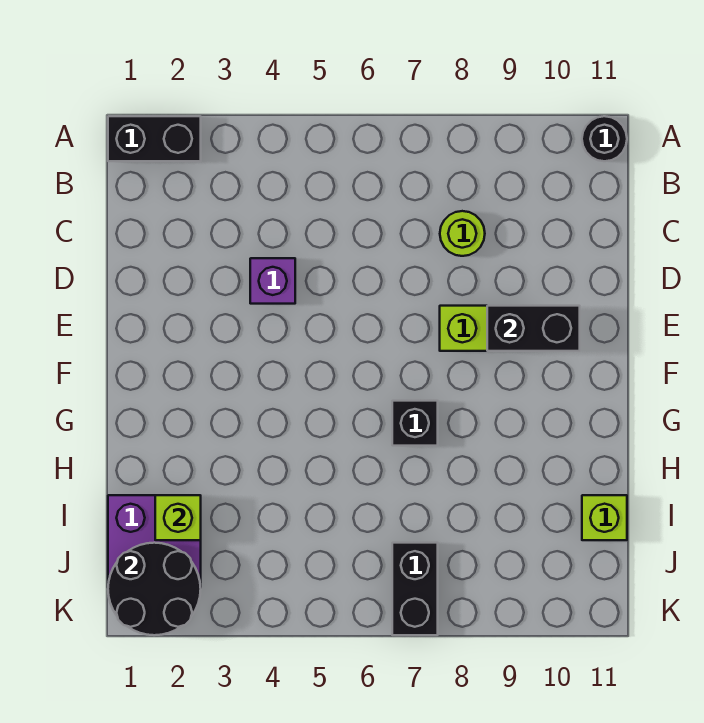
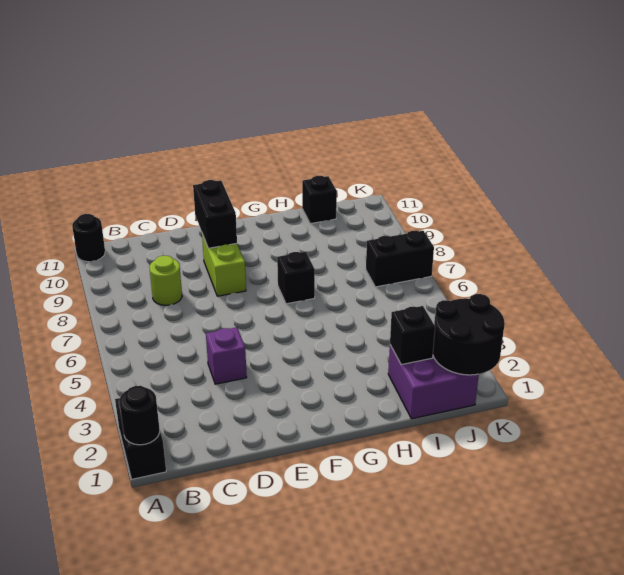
none -> black round brick A1 level 2
lime brick I2 level 2 -> black brick I2 level 2
lime brick I11 level 1 -> black brick I11 level 1

